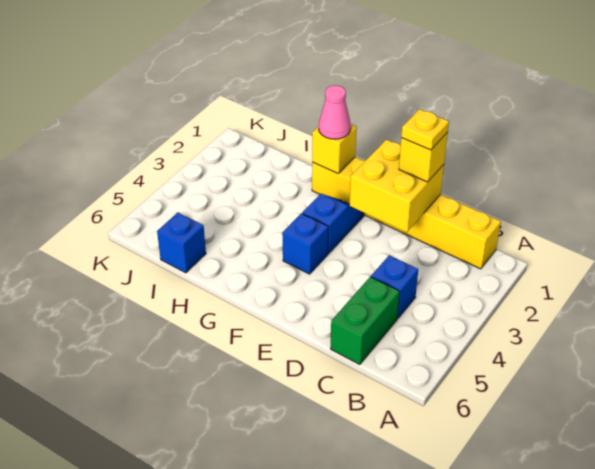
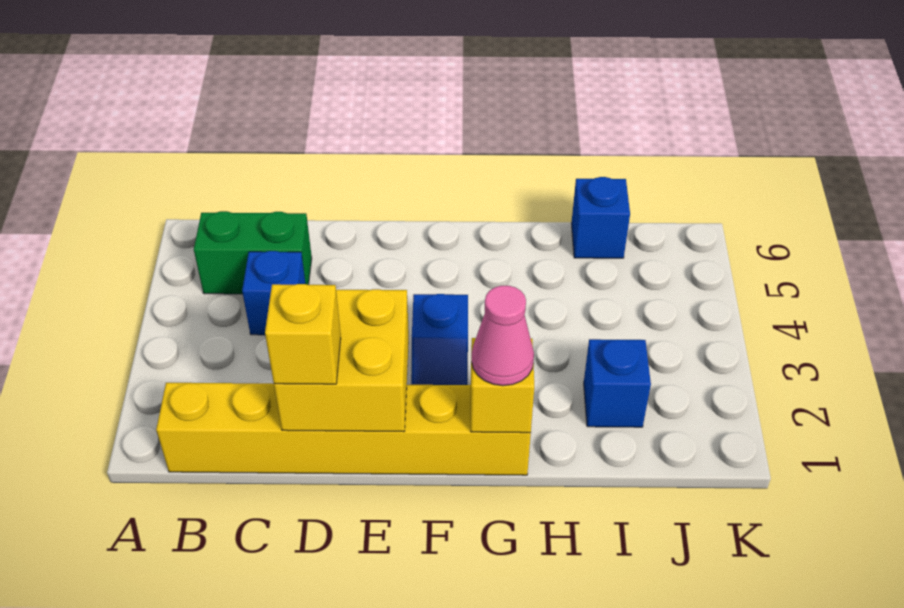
green brick C5:C6 level 1 -> green brick B5:C5 level 1
yellow plate D1 level 4 -> none
blue brick F4 level 1 -> blue brick I2 level 1

